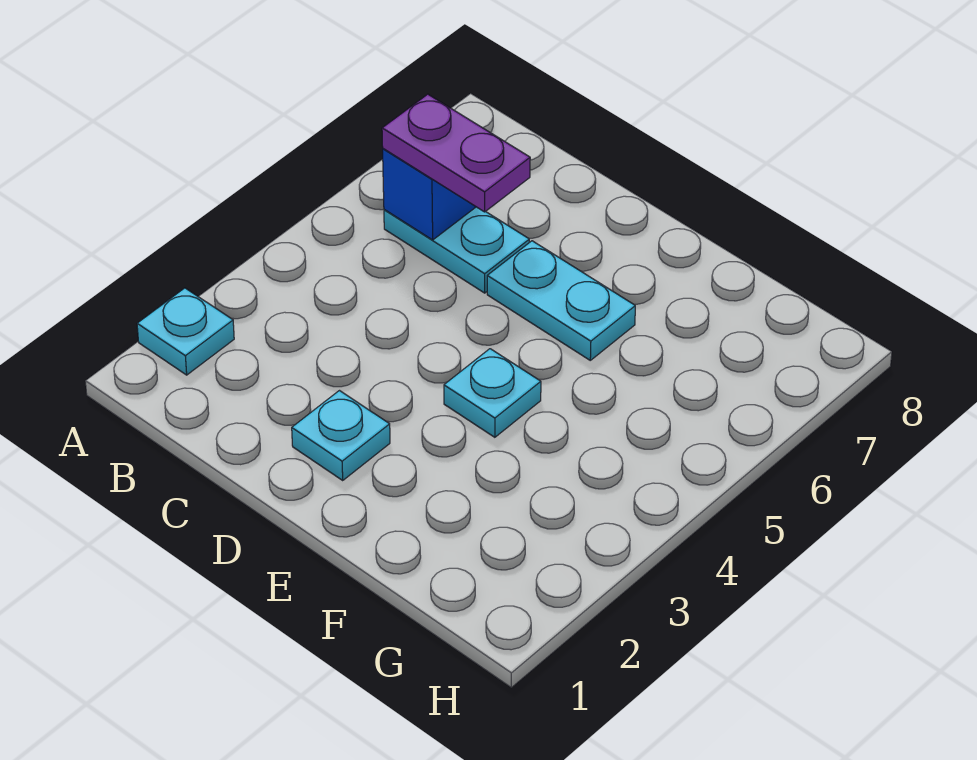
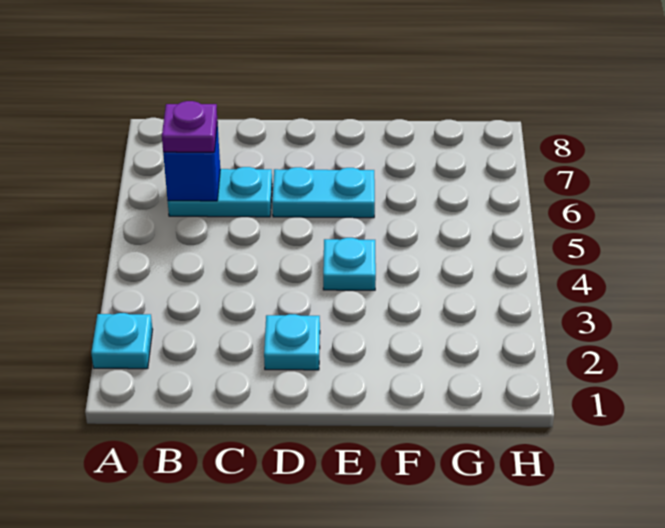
purple plate B6:C6 level 3 -> purple plate B6 level 3

